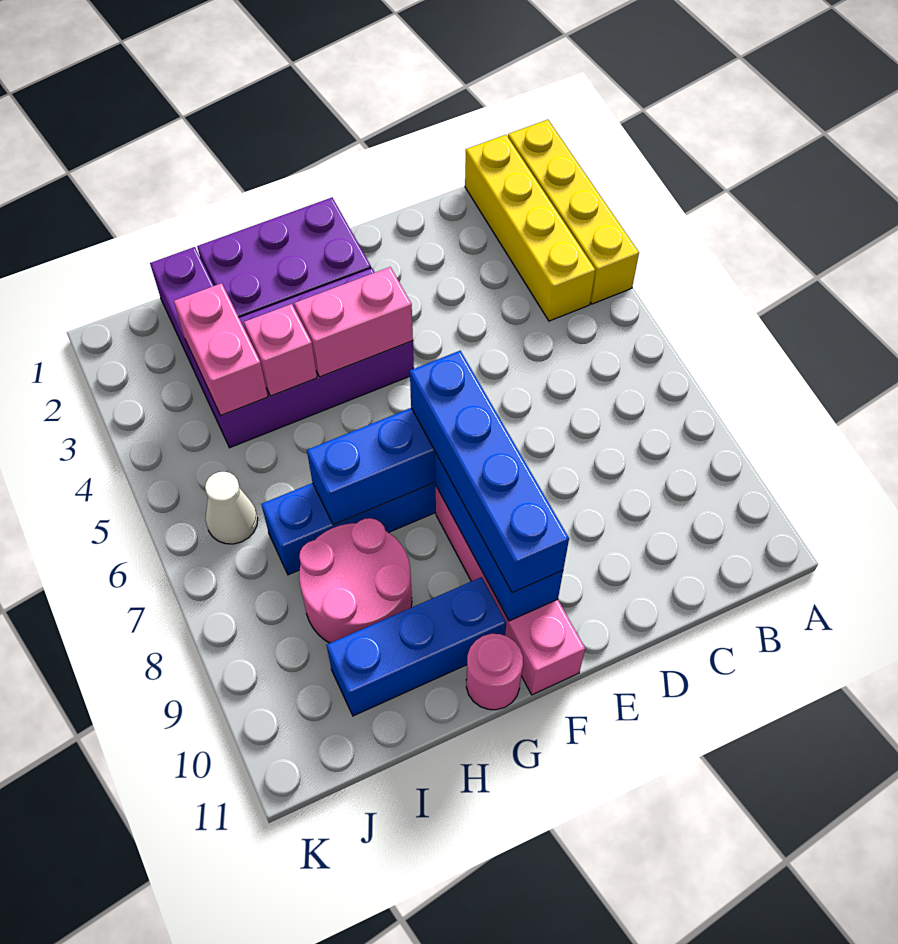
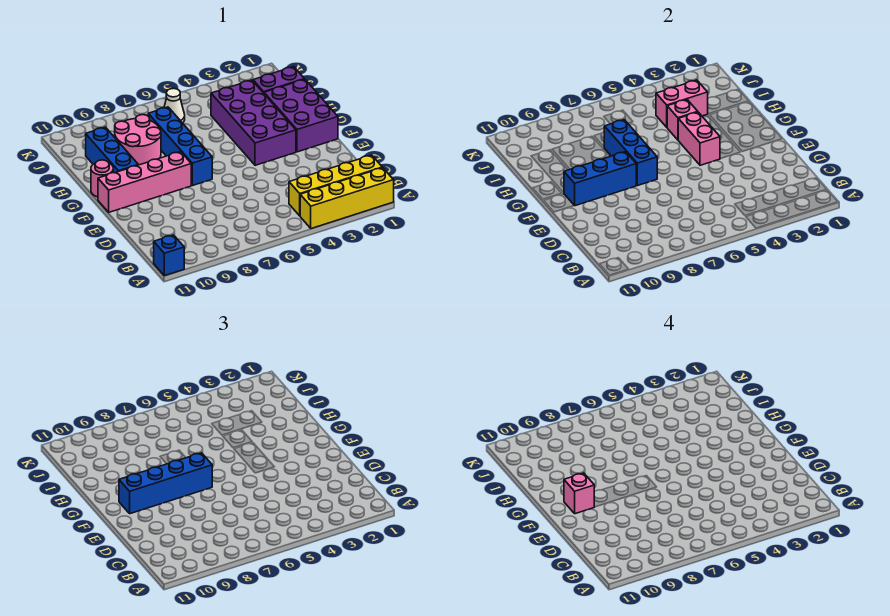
none -> blue brick A11 level 1
none -> pink brick F10 level 4

